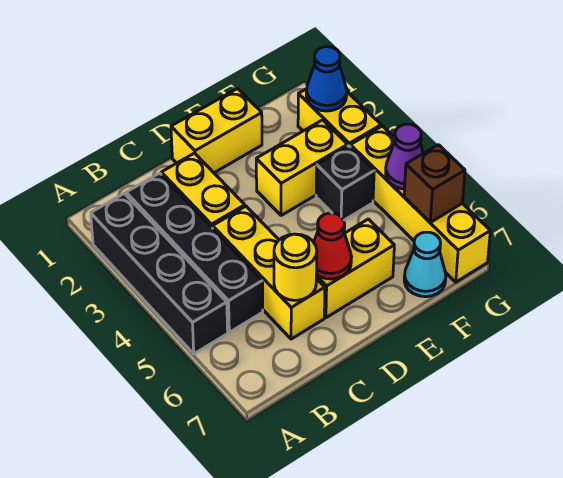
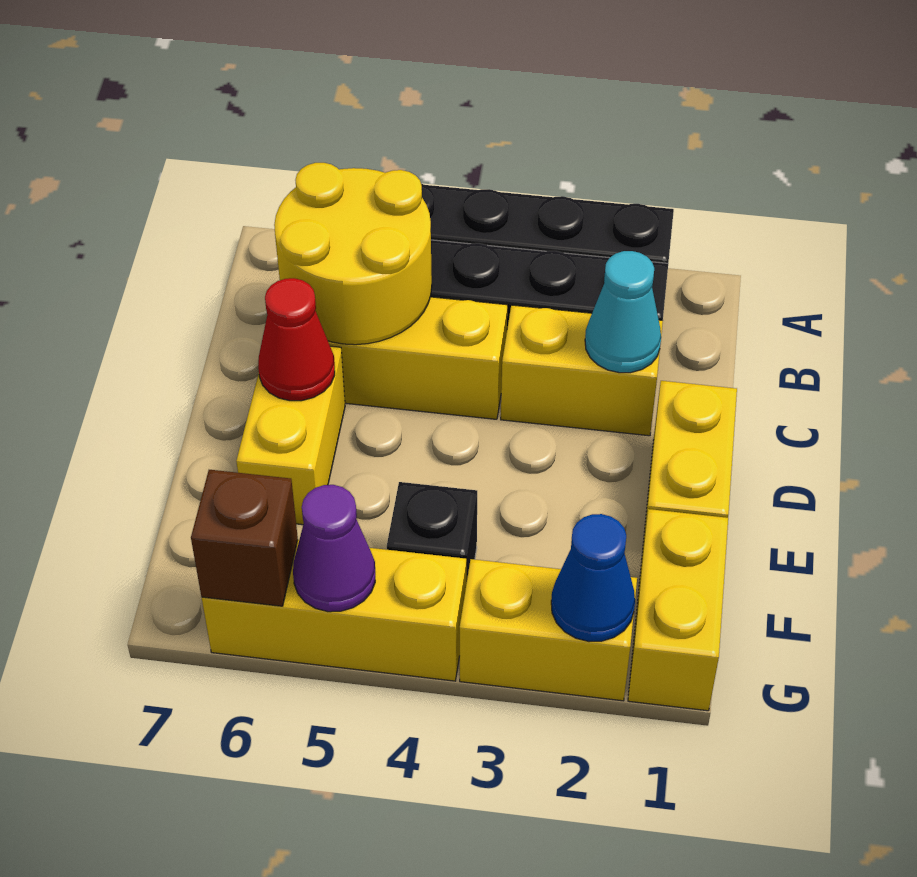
yellow round brick C6 level 2 -> yellow round brick B5:C6 level 2
yellow brick E3:F3 level 1 -> yellow brick F1:G1 level 1
cyan cone F7 level 1 -> cyan cone C2 level 2
yellow brick G4:G7 level 1 -> yellow brick G4:G6 level 1

